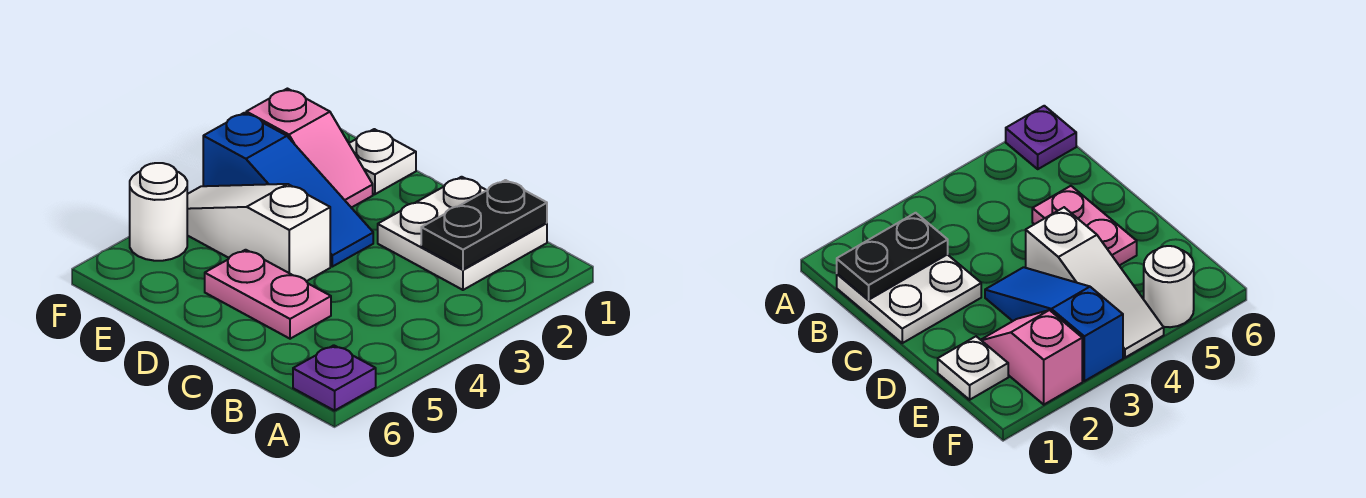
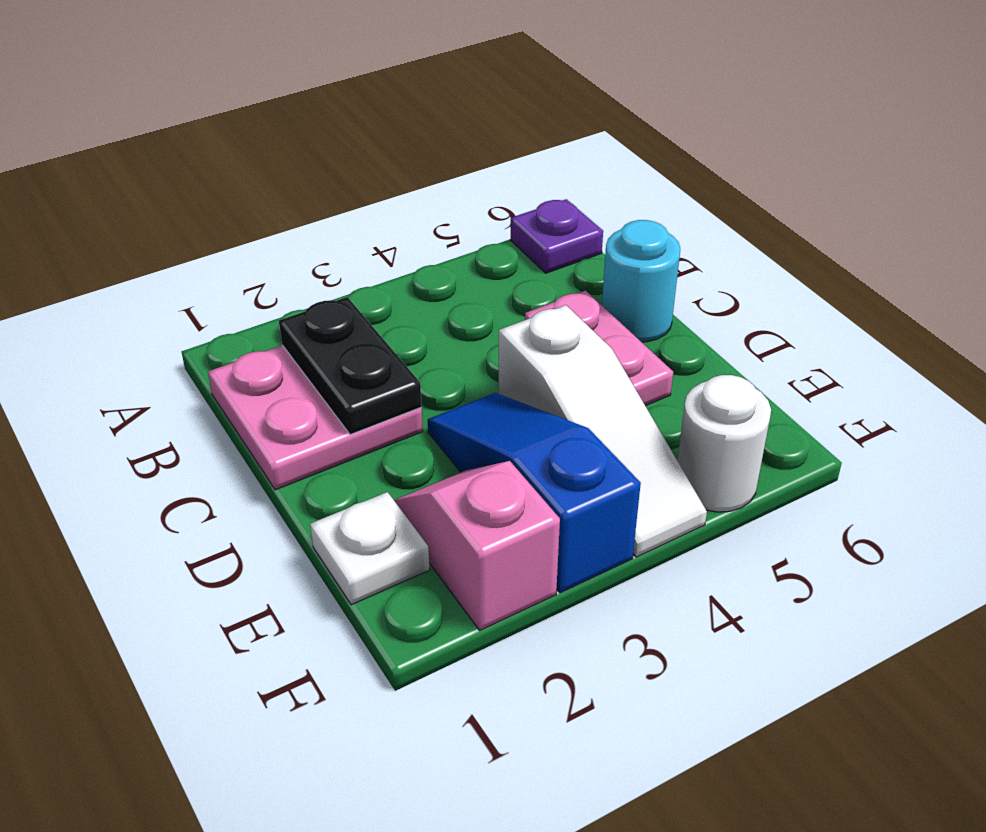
white plate B1:C2 level 1 -> pink plate B1:C2 level 1
black plate B1:B2 level 2 -> black plate B2:C2 level 2
none -> cyan round brick C6 level 1

